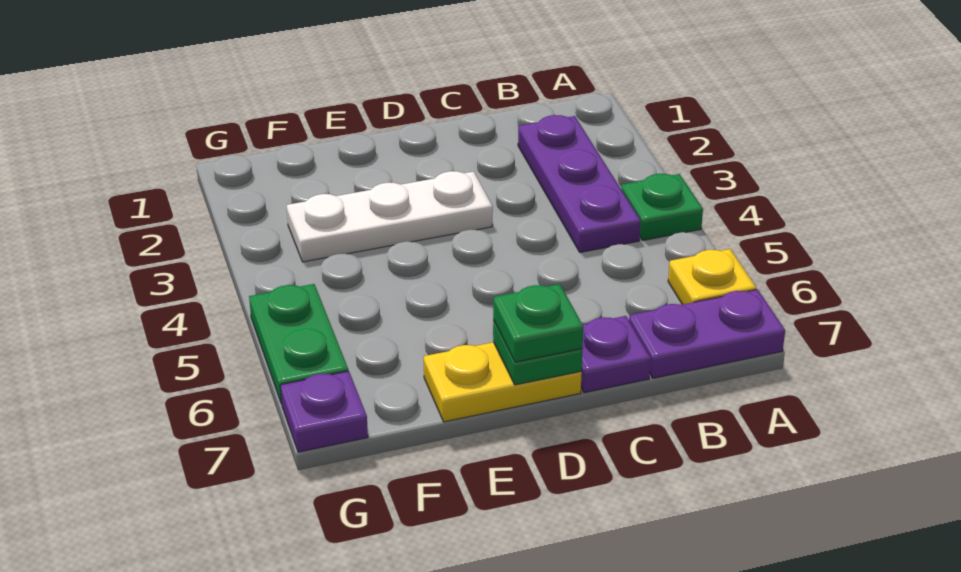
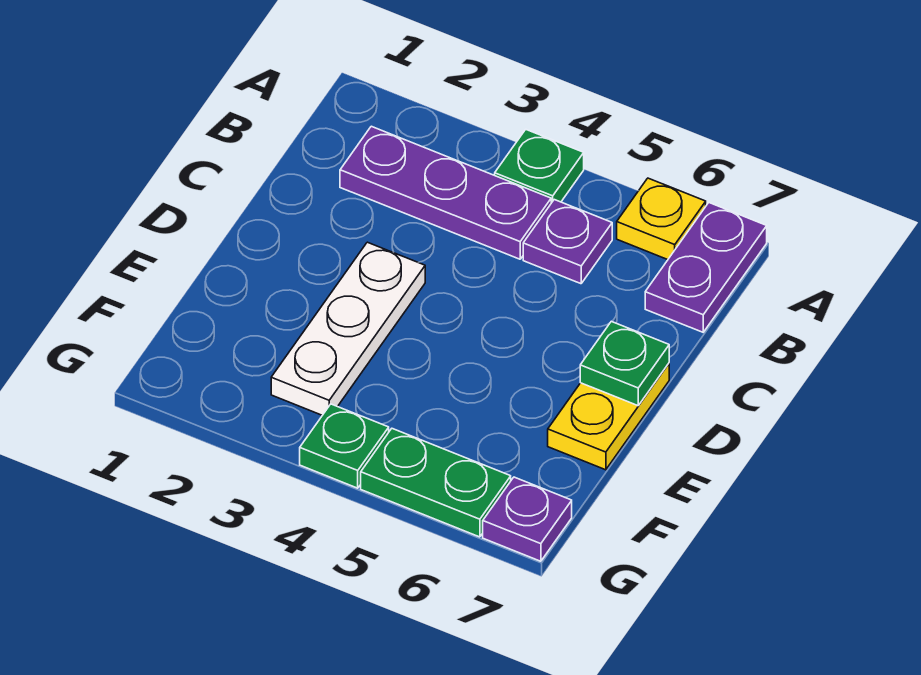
purple plate C7 level 1 -> purple plate B5 level 1
green plate D7 level 3 -> green plate G4 level 1

